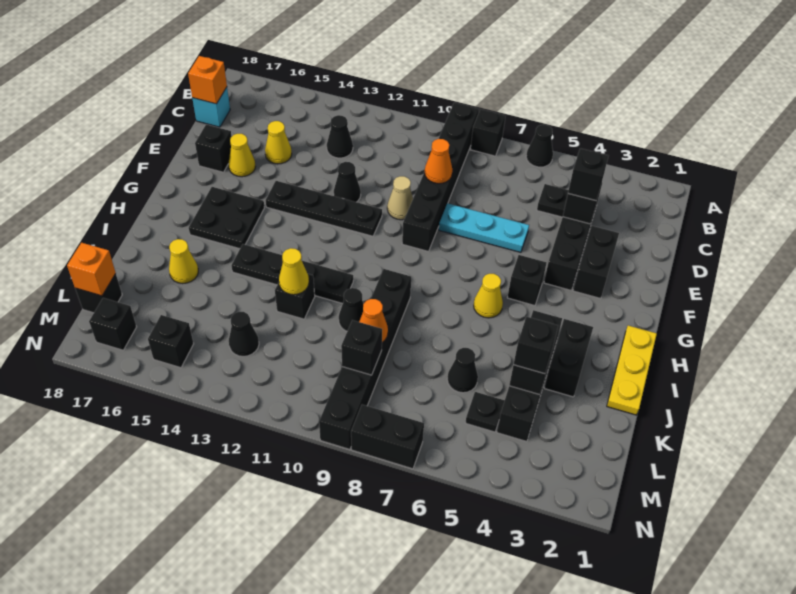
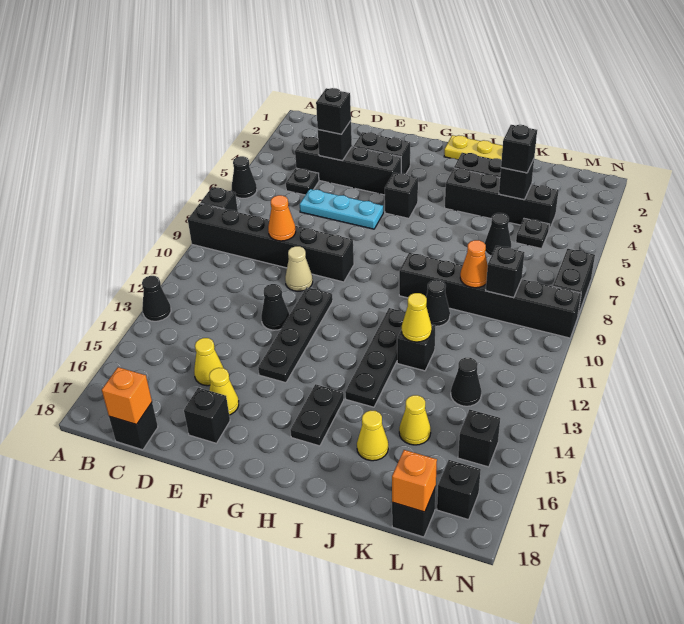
black cone C13 level 1 -> black cone A13 level 1
cyan brick C18 level 1 -> black brick C18 level 1
cyan plate E6:E8 level 1 -> cyan plate D6:F6 level 1
black plate G15:H16 level 1 -> black plate H15:H16 level 1
yellow cone H6 level 1 -> yellow cone K15 level 1

